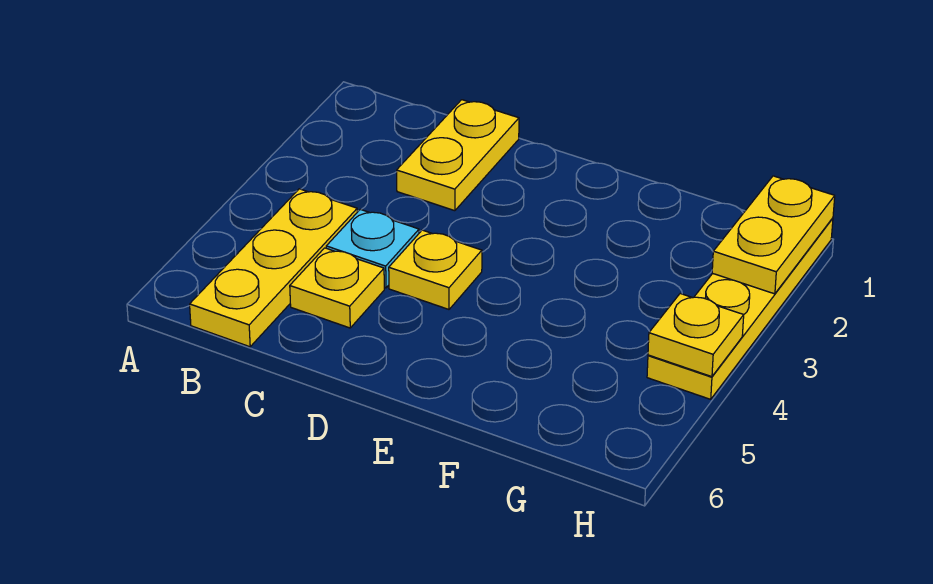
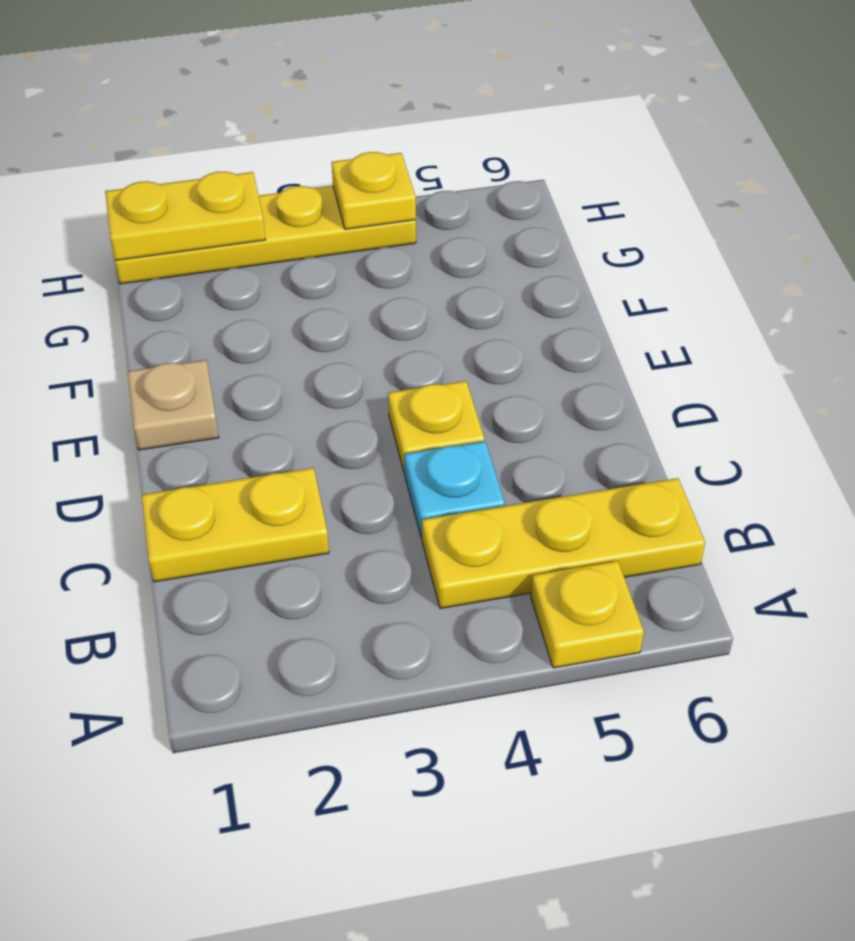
yellow plate C5 level 1 -> yellow plate A5 level 1
none -> tan plate E1 level 1

